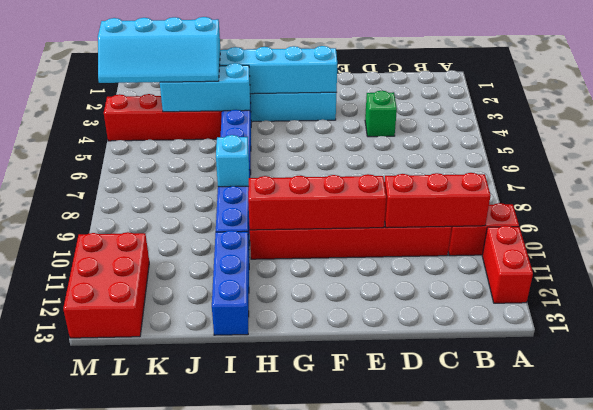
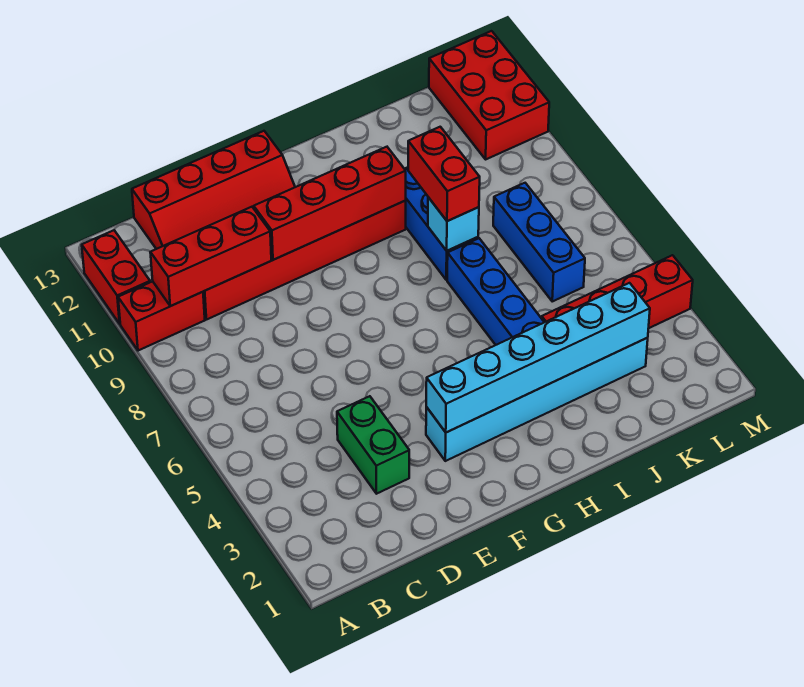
none -> red slope C12:F13 level 1 top 13
green brick D4 level 1 -> green brick D3:D4 level 1
cyan brick I4:K4 level 2 -> none
none -> red brick I8:I9 level 3
blue brick I11:I13 level 1 -> blue brick K6:K8 level 1
cyan slope J3:M4 level 3 top 3 -> none

